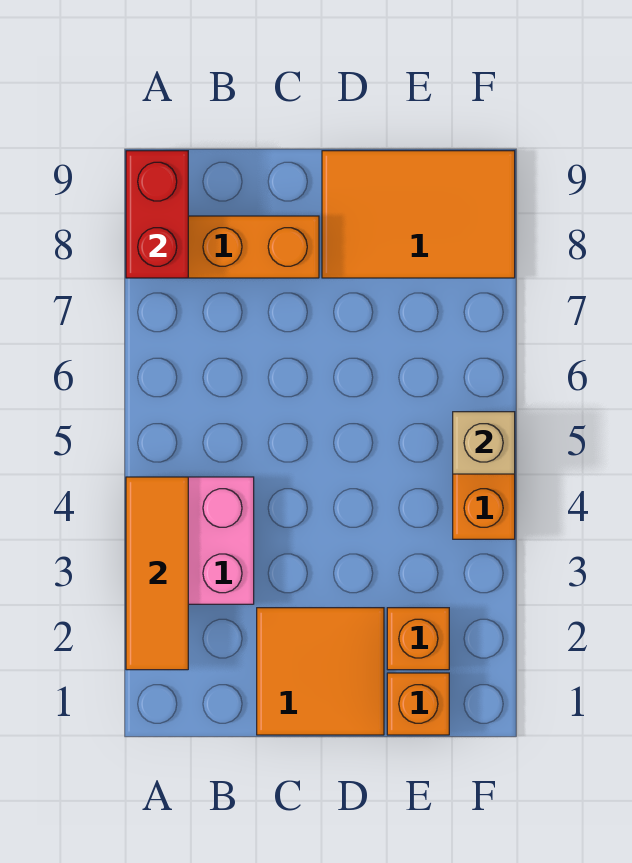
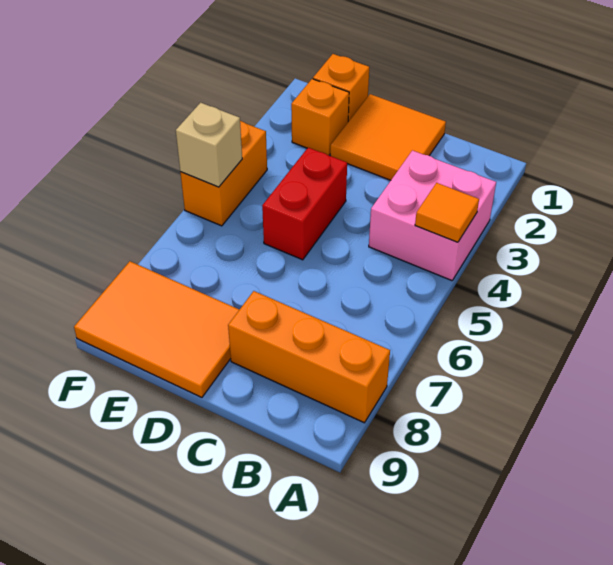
orange tile A2:A4 level 2 -> orange tile A4 level 2
red brick A8:A9 level 2 -> red brick D4:D5 level 1

